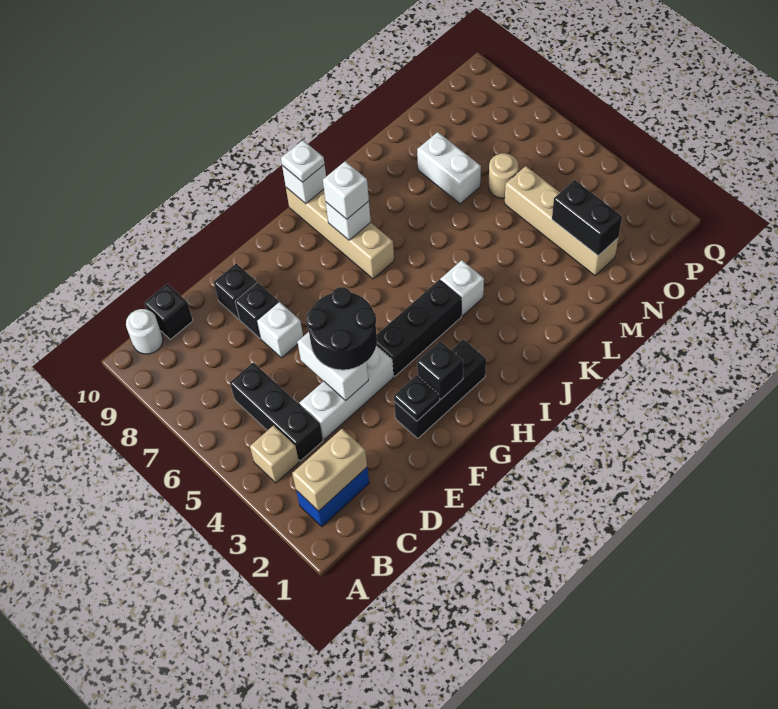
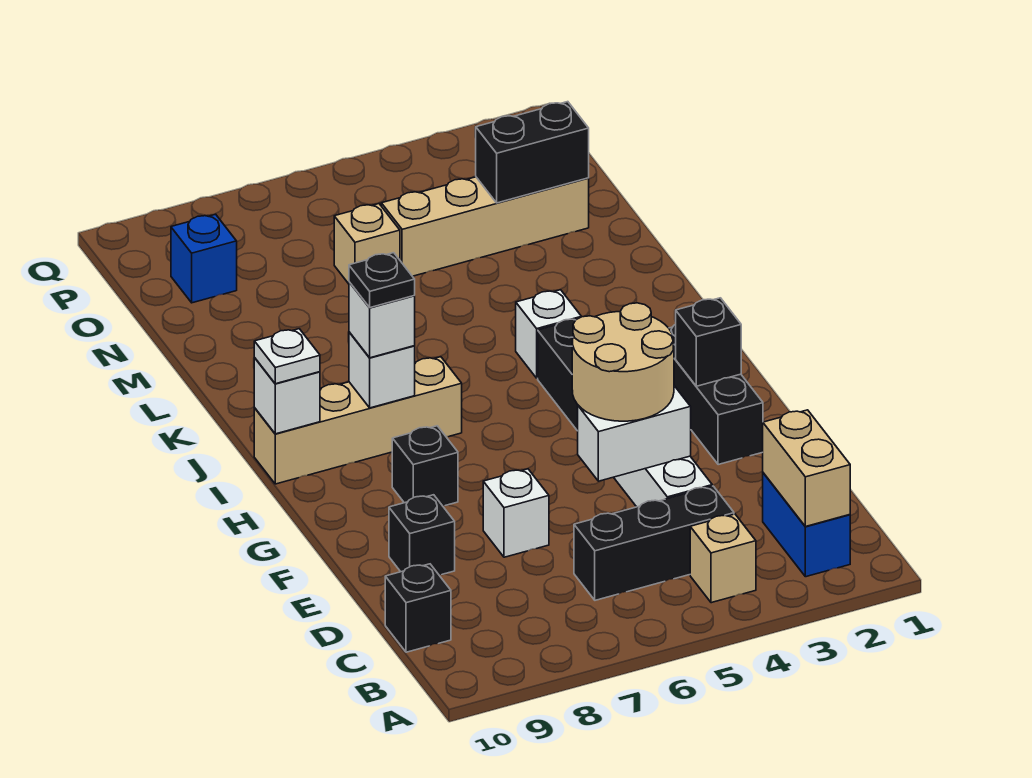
white round brick B10 level 1 -> none
black round brick E4:F5 level 3 -> tan round brick E4:F5 level 3
black brick E8 level 1 -> black brick G8 level 1
black plate F2 level 2 -> black plate I8 level 4
white brick M7:M8 level 1 -> none
tan round brick N6 level 1 -> tan brick N6 level 1
none -> blue brick O9 level 1

